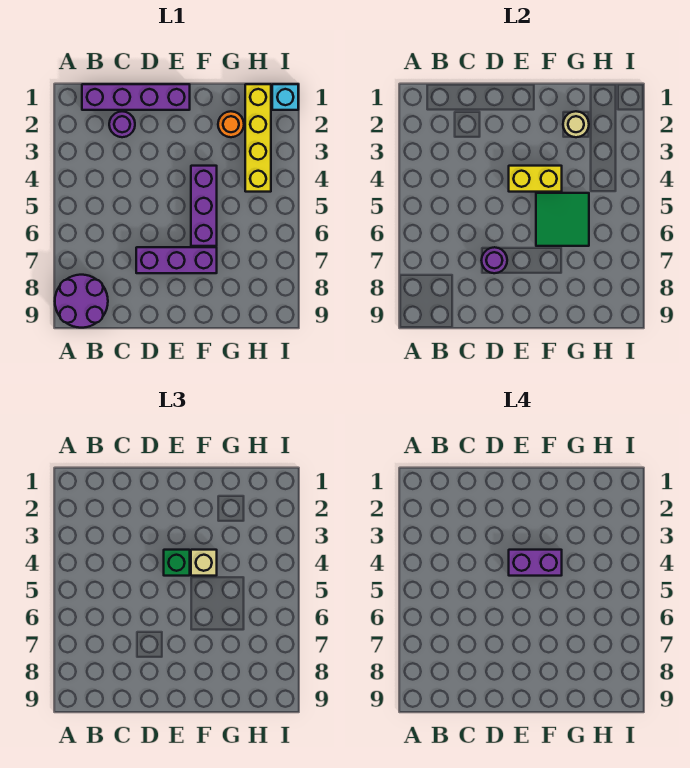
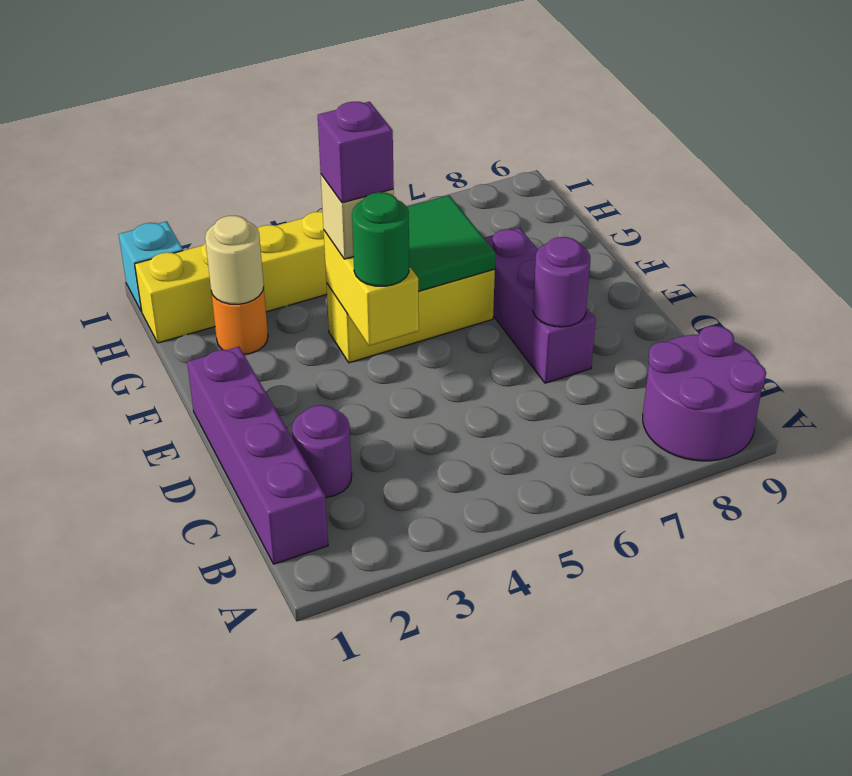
green brick E4 level 3 -> green round brick E4 level 3
purple brick E4:F4 level 4 -> purple brick F4 level 4
purple brick F4:F6 level 1 -> yellow brick F4:F6 level 1

